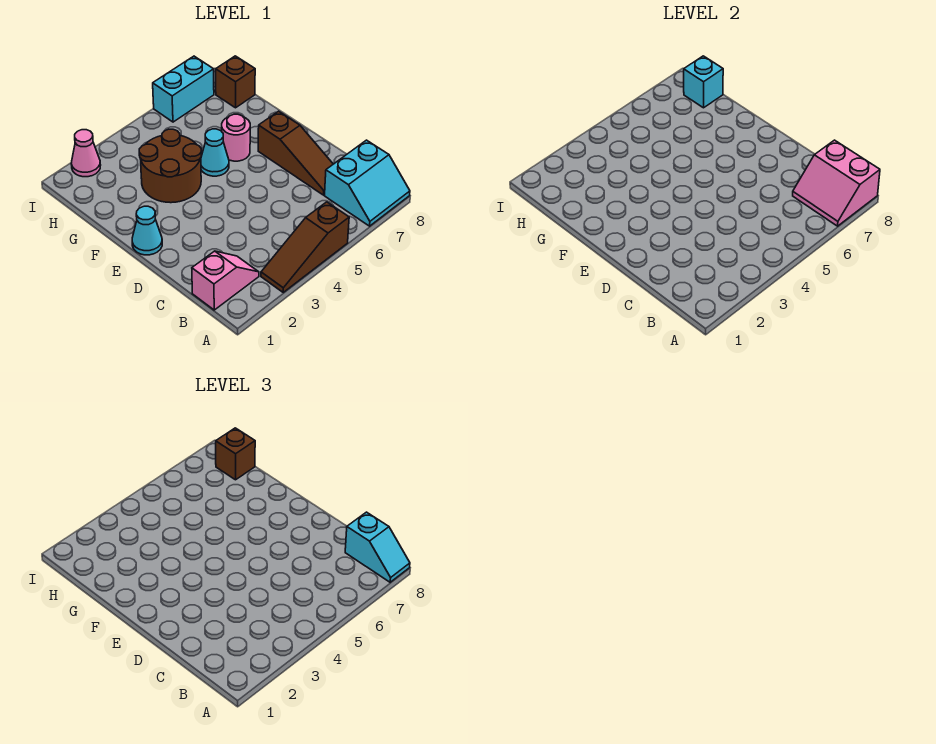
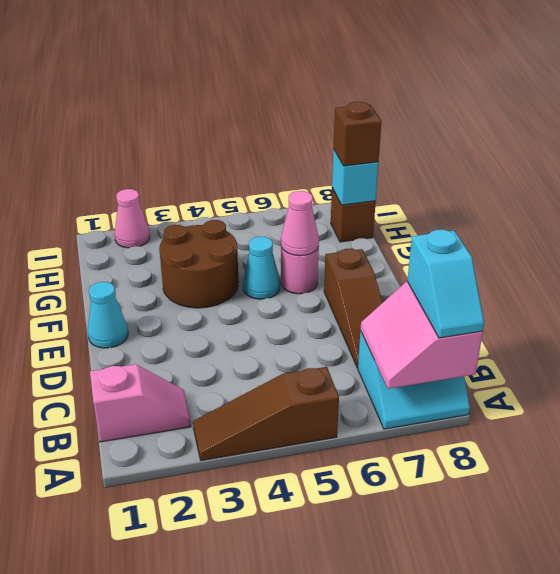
none -> pink cone F6 level 2
cyan brick I6:I7 level 1 -> none

